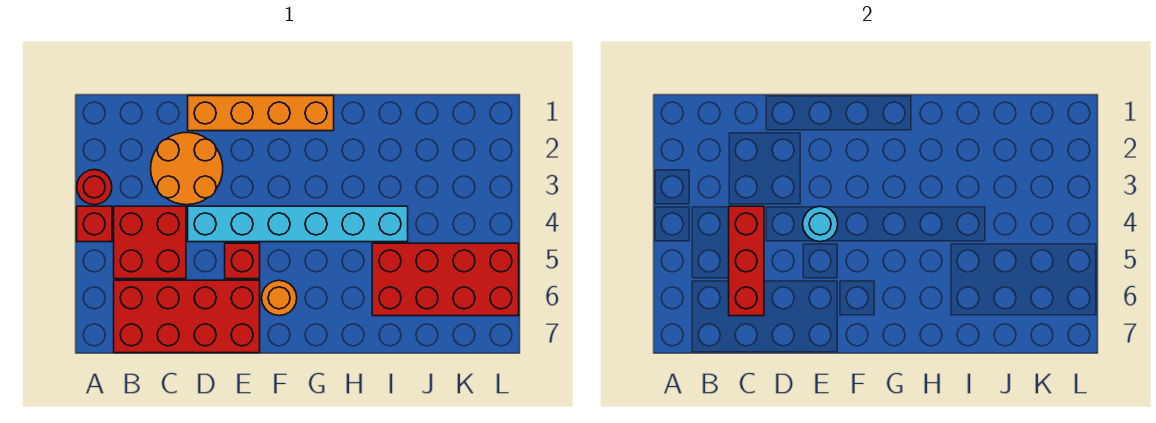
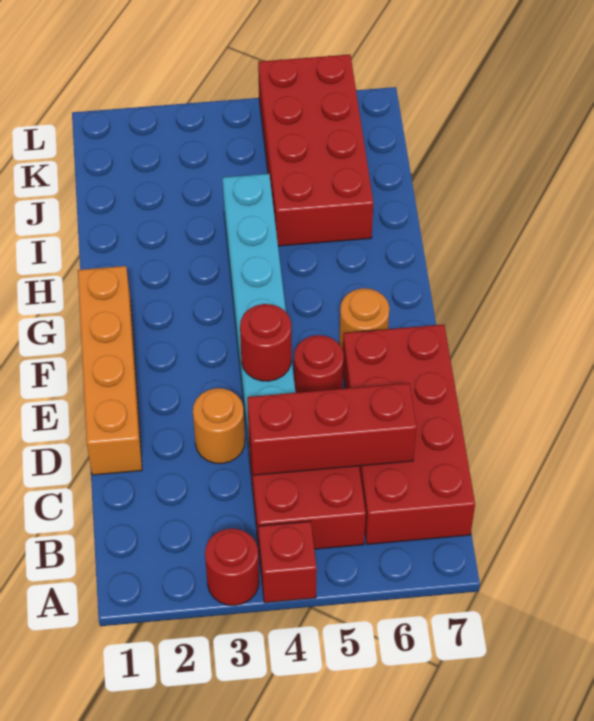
orange round brick C2:D3 level 1 -> orange round brick D3 level 1
cyan round brick E4 level 2 -> red round brick E4 level 2
red brick E5 level 1 -> red round brick E5 level 1

